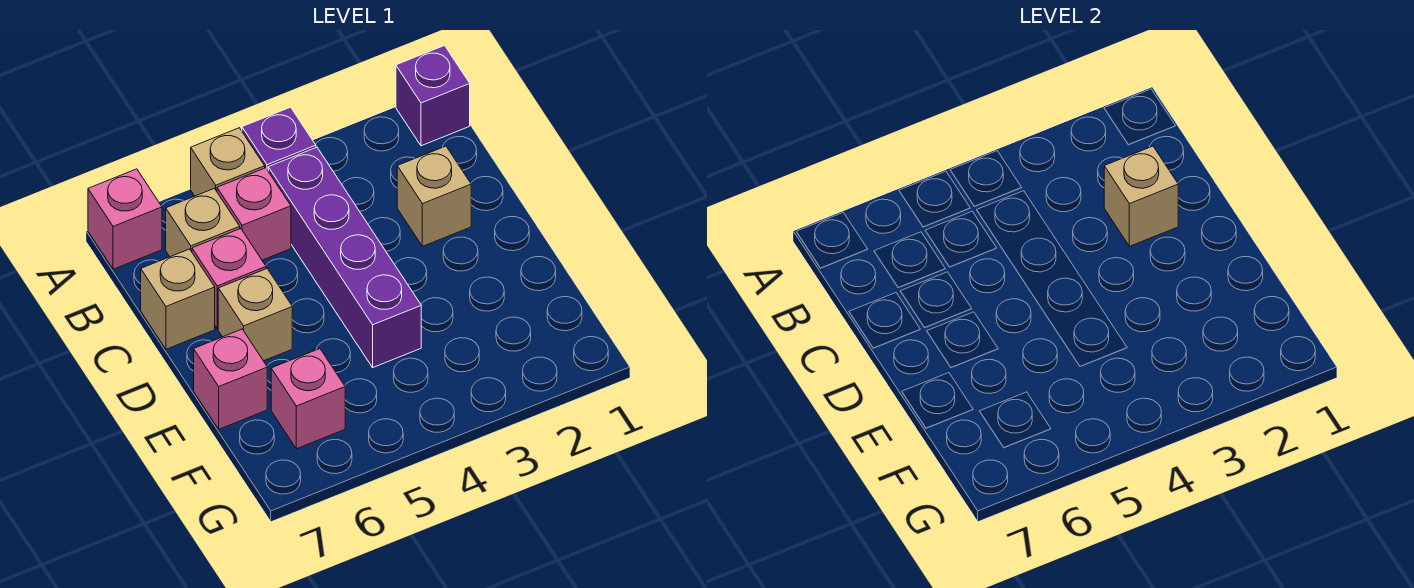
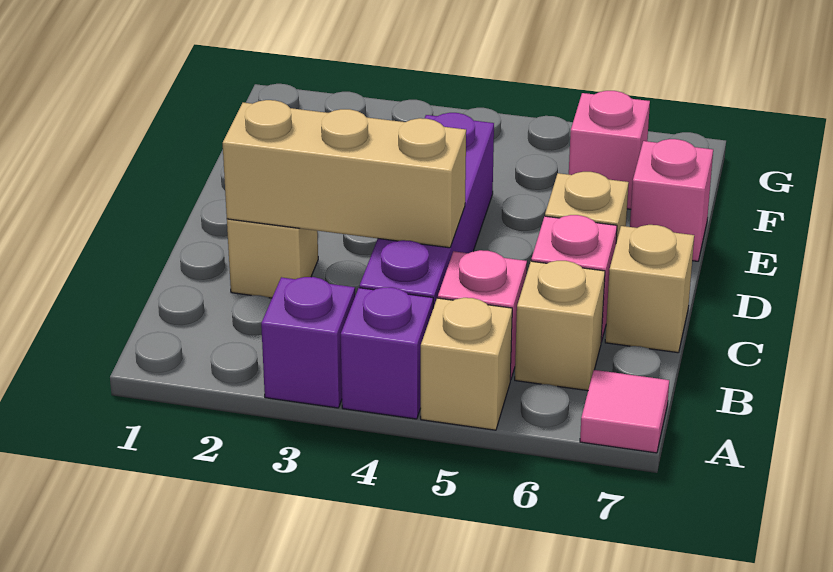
purple brick A1 level 1 -> purple brick A3 level 1
pink brick A7 level 1 -> pink tile A7 level 1
tan brick C2 level 2 -> tan brick C2:C4 level 2

